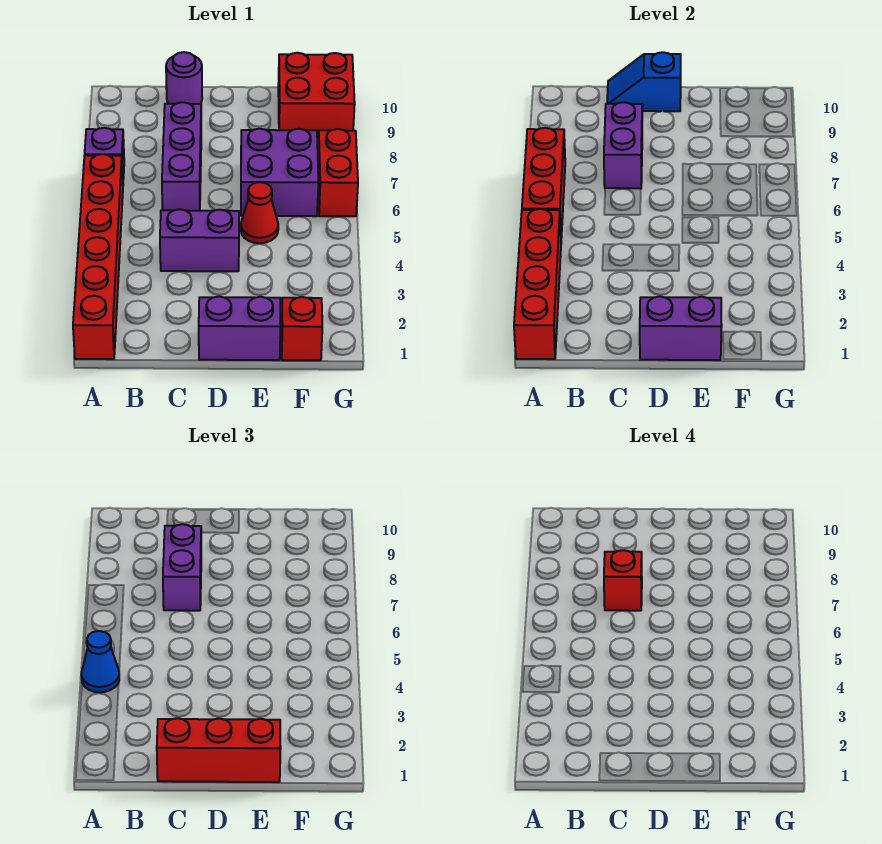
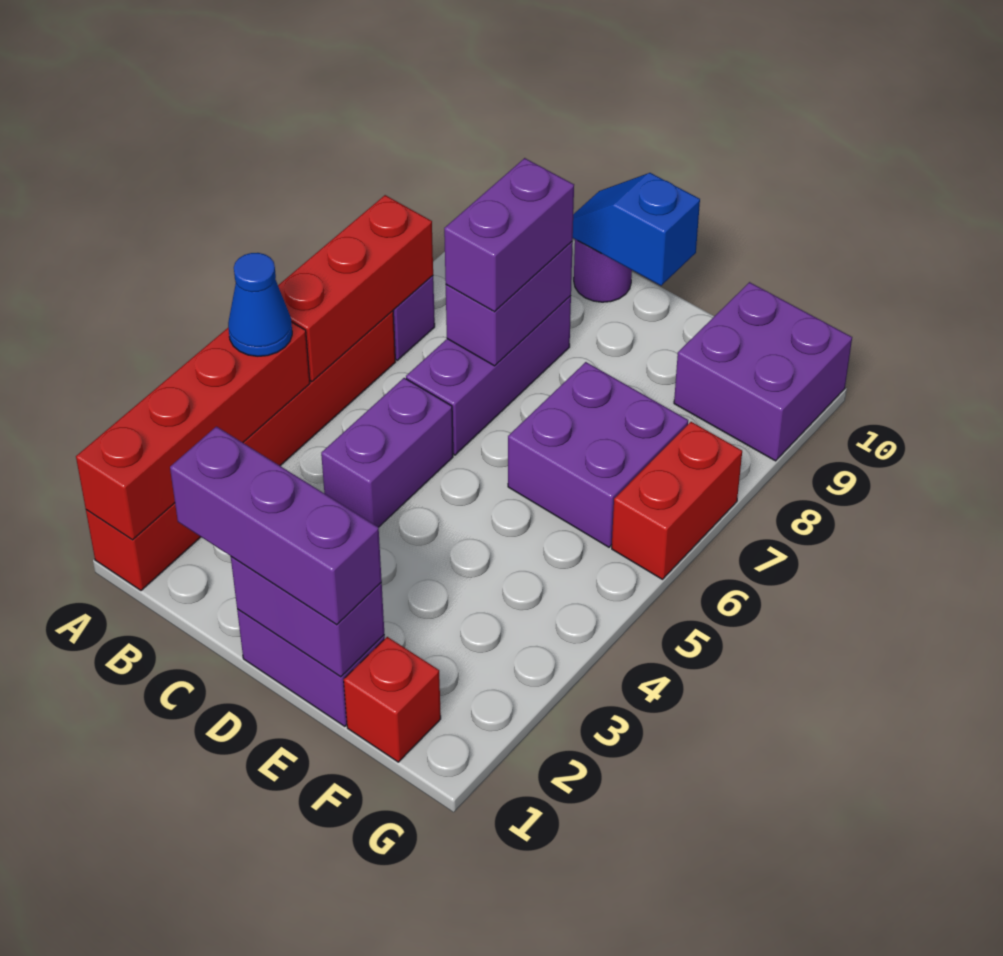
red brick C1:E1 level 3 -> purple brick C1:E1 level 3
purple brick C4:D4 level 1 -> purple brick C4:C5 level 1
red brick C7 level 4 -> none
red cone E5 level 1 -> none
red brick F9:G10 level 1 -> purple brick F9:G10 level 1

